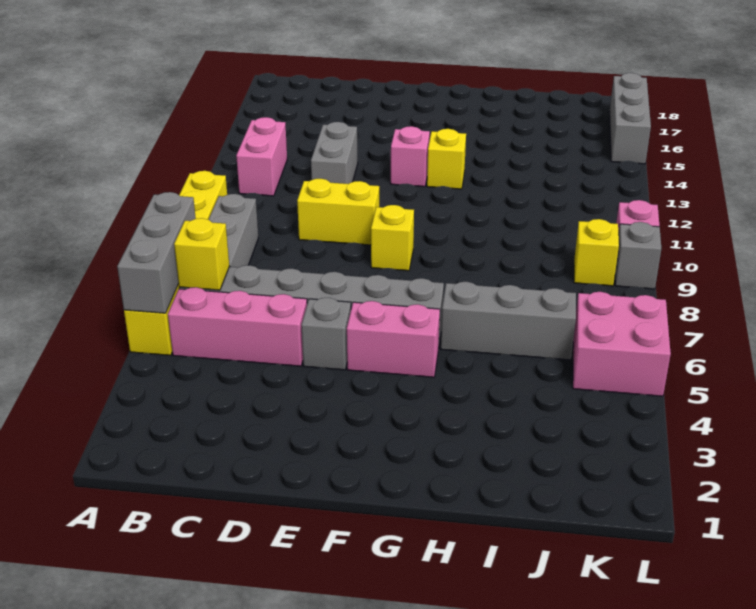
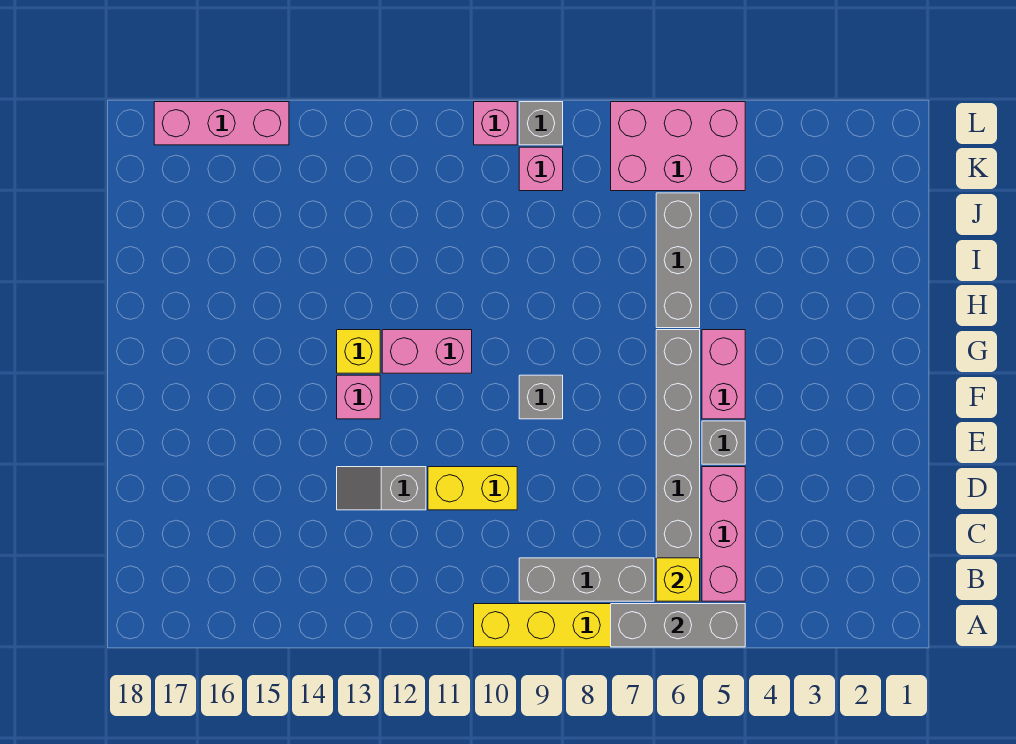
pink brick B12:B13 level 1 -> pink brick G11:G12 level 1
yellow brick D10:E10 level 1 -> yellow brick D10:D11 level 1
grey brick D12:D13 level 1 -> grey slope D12:D13 level 1 top 12
yellow brick F9 level 1 -> grey brick F9 level 1
pink brick K5:L6 level 1 -> pink brick K5:L7 level 1
yellow brick K9 level 1 -> pink brick K9 level 1
grey brick L15:L17 level 1 -> pink brick L15:L17 level 1

